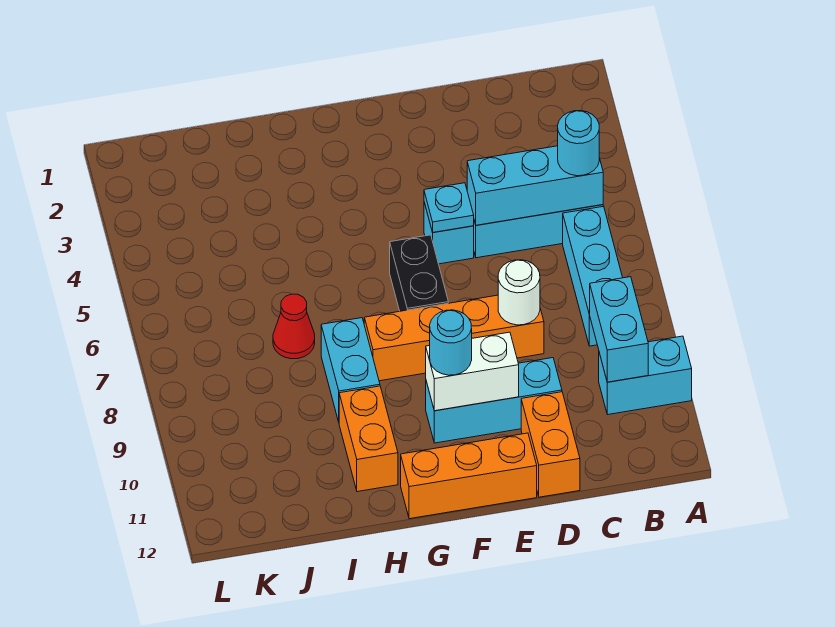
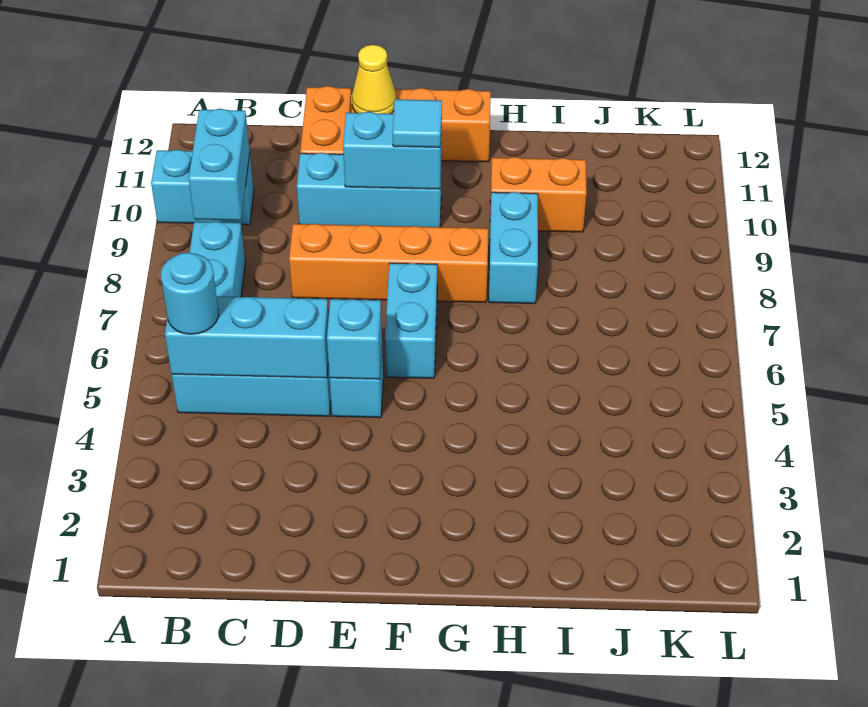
white round brick D8 level 2 -> none
cyan plate E5 level 2 -> cyan brick E5 level 2
white brick E10:F10 level 2 -> cyan brick E10:F10 level 2
none -> yellow cone E12 level 2
black brick F6:F7 level 1 -> cyan brick F6:F7 level 1
cyan round brick F10 level 3 -> cyan tile F10 level 3
orange brick H10:H11 level 1 -> orange brick H10:I10 level 1
red cone I7 level 1 -> none

